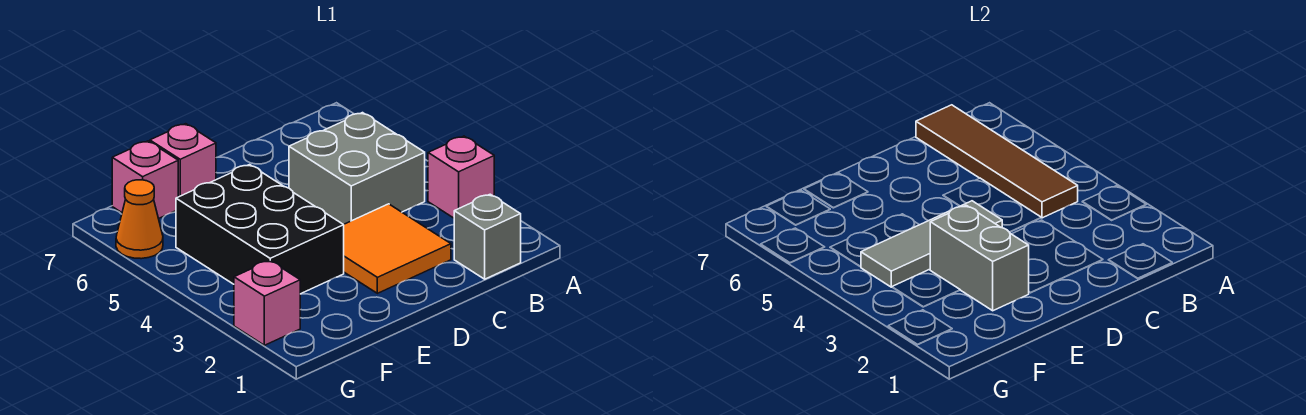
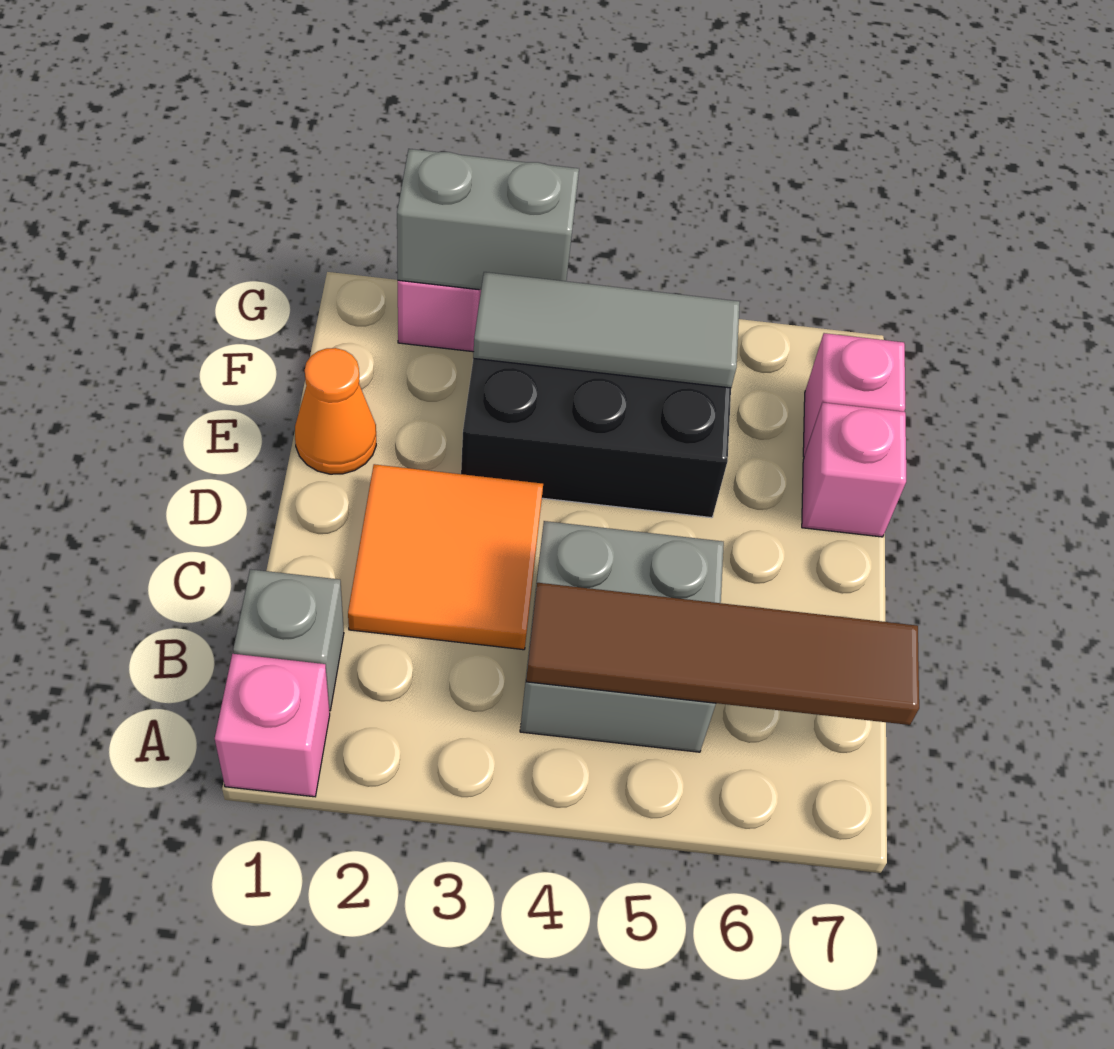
pink brick A3 level 1 -> pink brick A1 level 1
grey tile D4:F4 level 2 -> grey tile F3:F5 level 2
grey brick E2:E3 level 2 -> grey brick G2:G3 level 2
orange cone G6 level 1 -> orange cone E1 level 1

